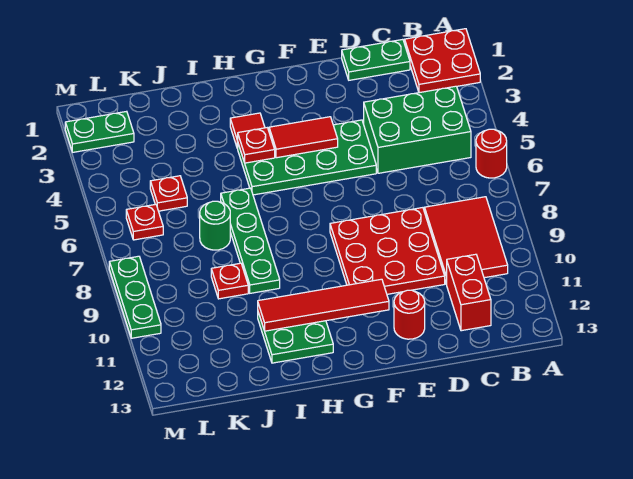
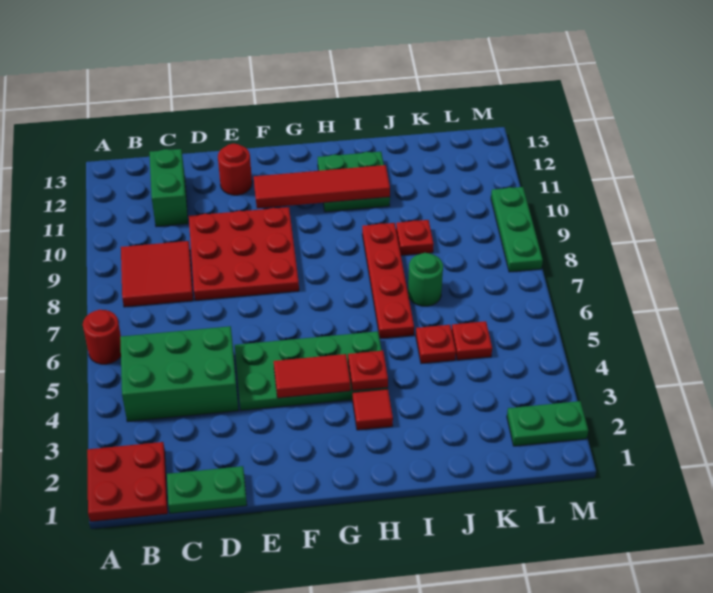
red tile B8:C10 level 1 -> red tile B8:C9 level 1
red brick C11:C12 level 1 -> green brick C11:C12 level 1
green plate I6:I9 level 1 -> red plate I6:I9 level 1
red plate L6 level 1 -> red plate J5 level 1

